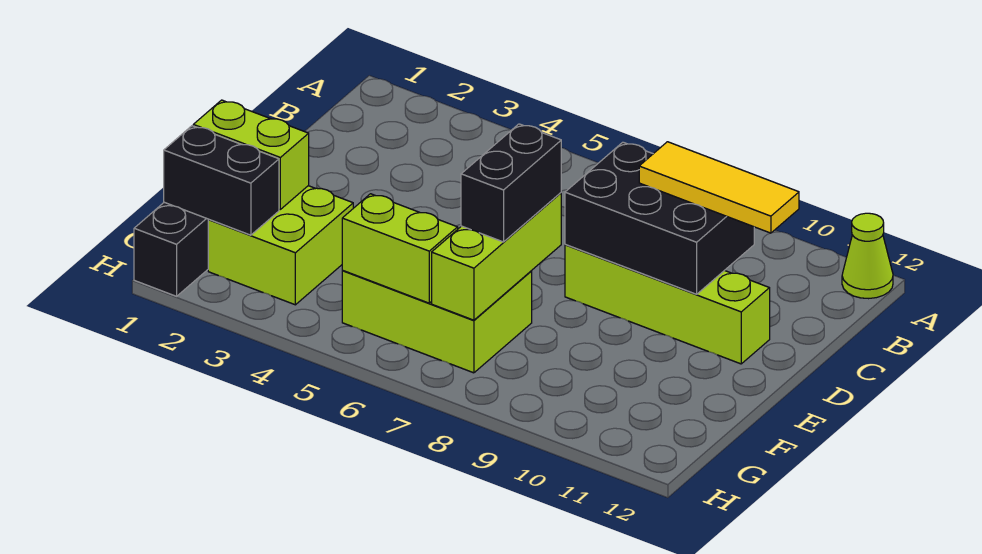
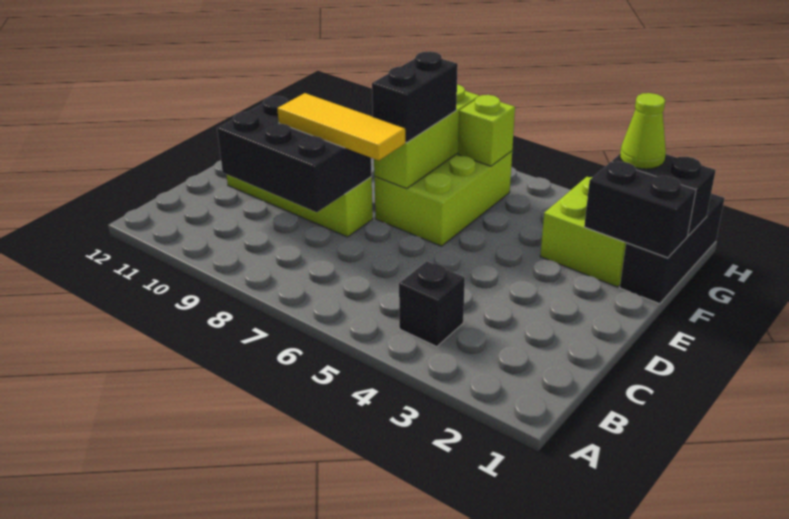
lime cone A12 level 1 -> lime cone G2 level 3
none -> black brick B4 level 1
yellow tile C9:C11 level 3 -> yellow tile D7:D9 level 3
lime brick F1:F2 level 2 -> black brick F1:F2 level 2
lime brick F5:G7 level 1 -> lime brick E6:G7 level 1
lime brick G5:G6 level 2 -> lime brick G6 level 2

